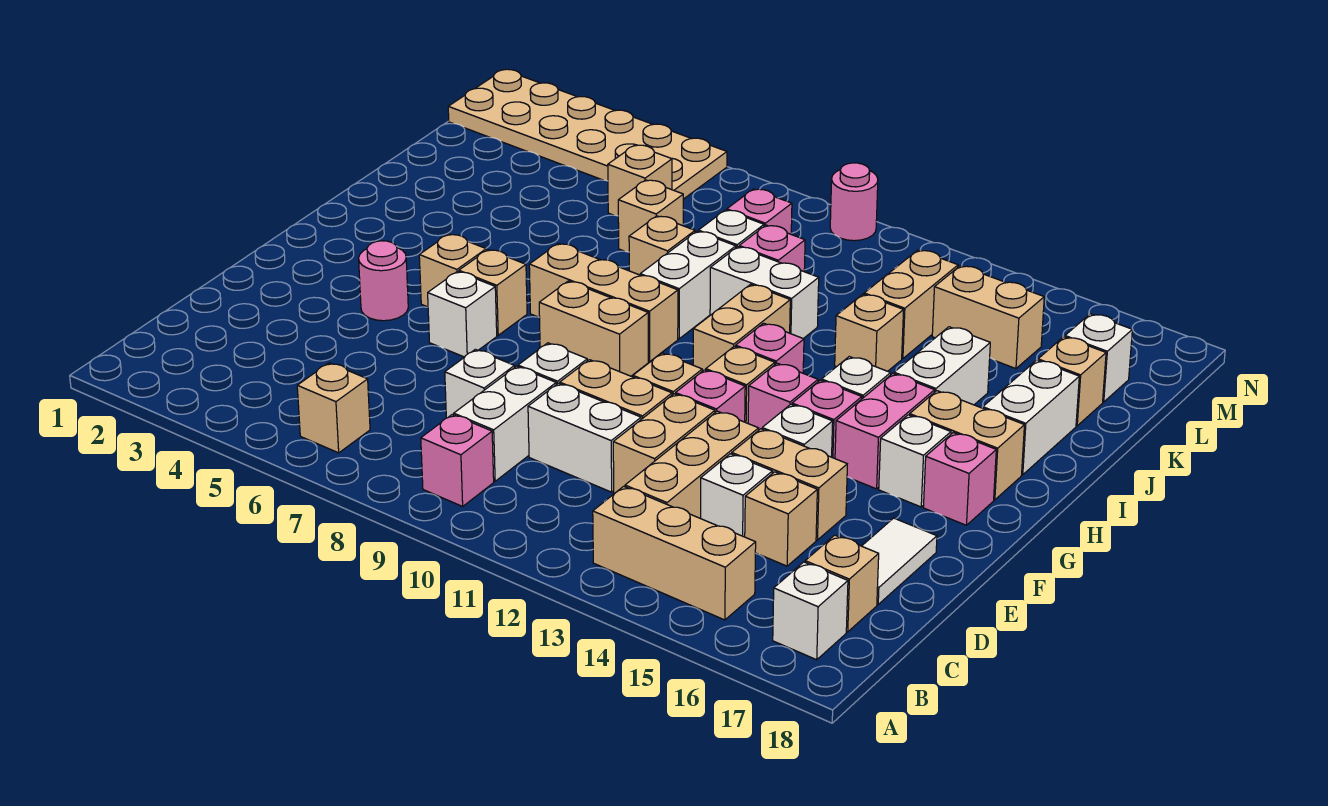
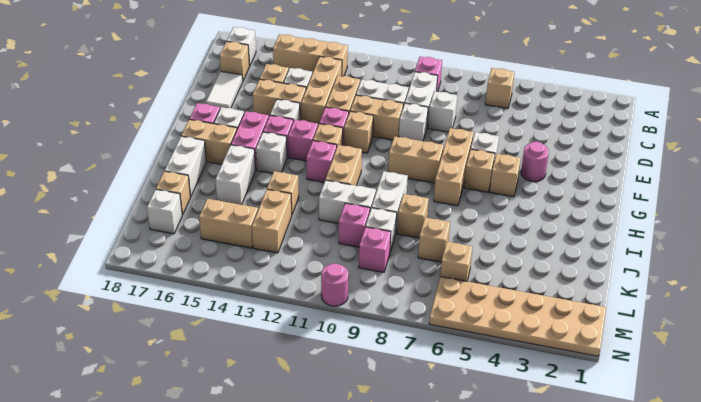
tan brick H7:H9 level 1 -> tan brick F7:H7 level 1

